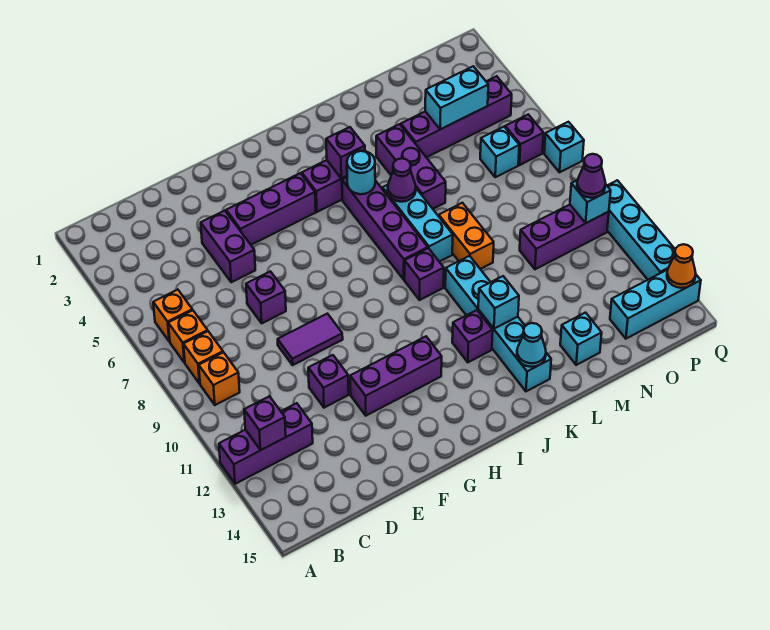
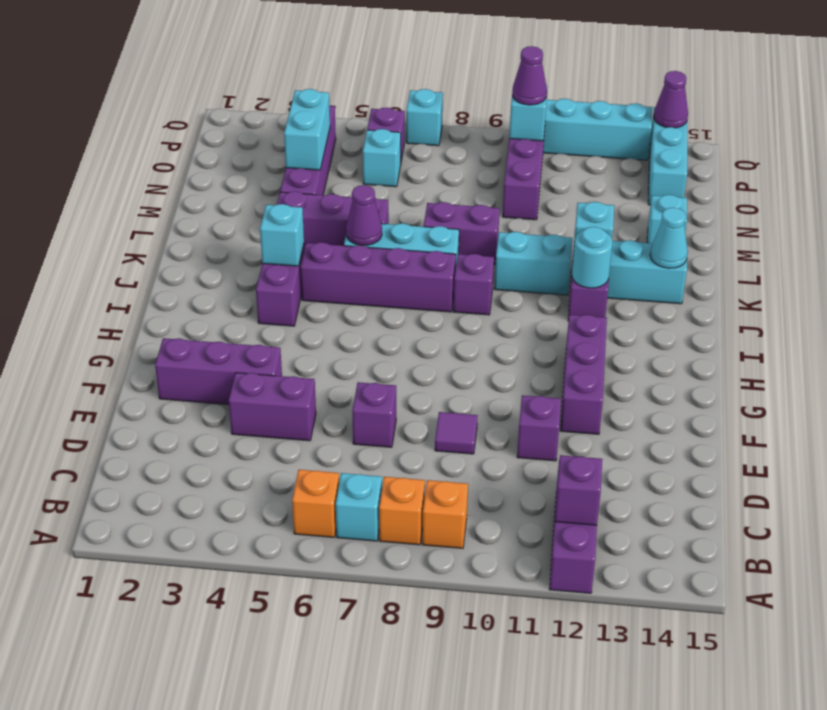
orange brick B7 level 1 -> cyan brick B7 level 1
purple tile E9:F9 level 1 -> purple tile E9 level 1
purple brick F4:H4 level 1 -> purple brick F2:F4 level 1
purple brick J4 level 2 -> cyan brick J4 level 2
cyan round brick J5 level 2 -> cyan round brick J12 level 2
orange brick L8:L9 level 1 -> purple brick L8:L9 level 1
orange cone Q14 level 2 -> purple cone Q14 level 2

